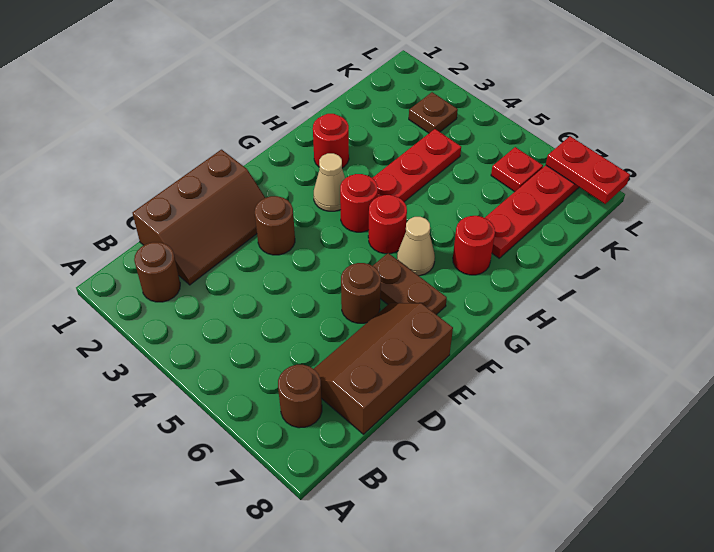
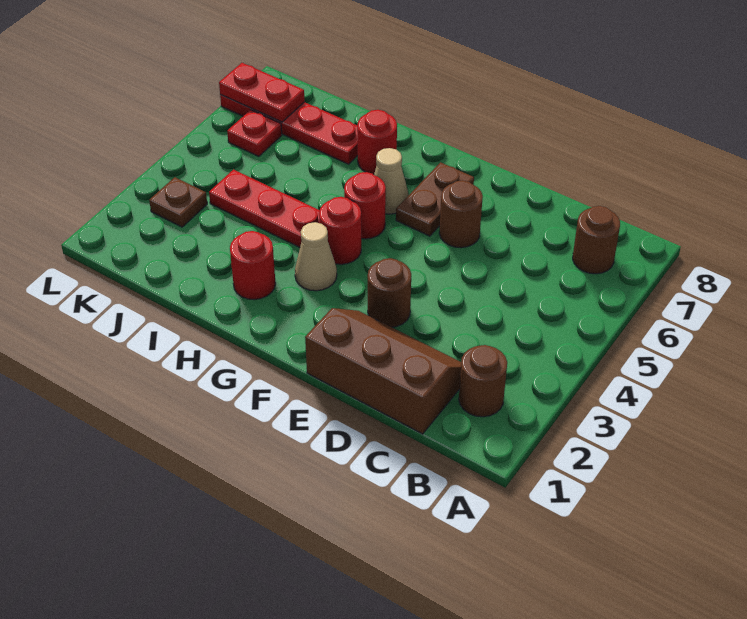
brown slope C7:E8 level 1 top 8 -> none
red plate L7:L8 level 2 -> red plate K7:L7 level 2

